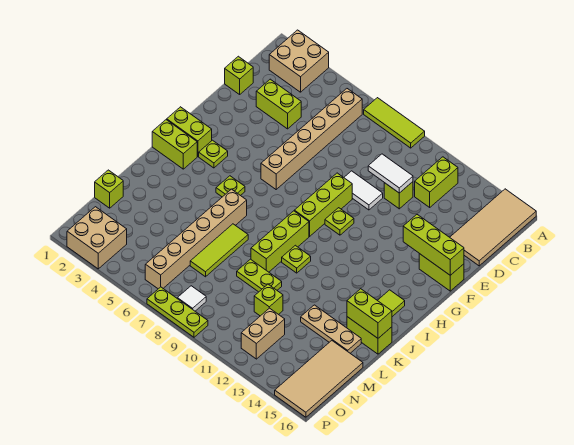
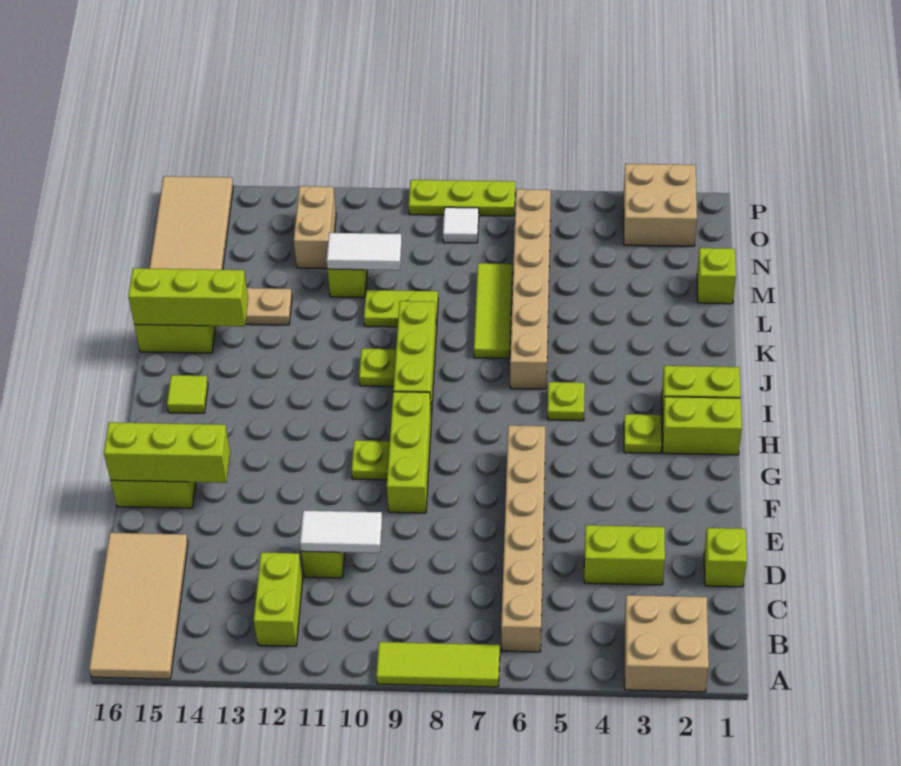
white tile E9:E10 level 1 -> white tile M10:M11 level 2
lime brick K15:K16 level 2 -> lime brick K14:K16 level 2

